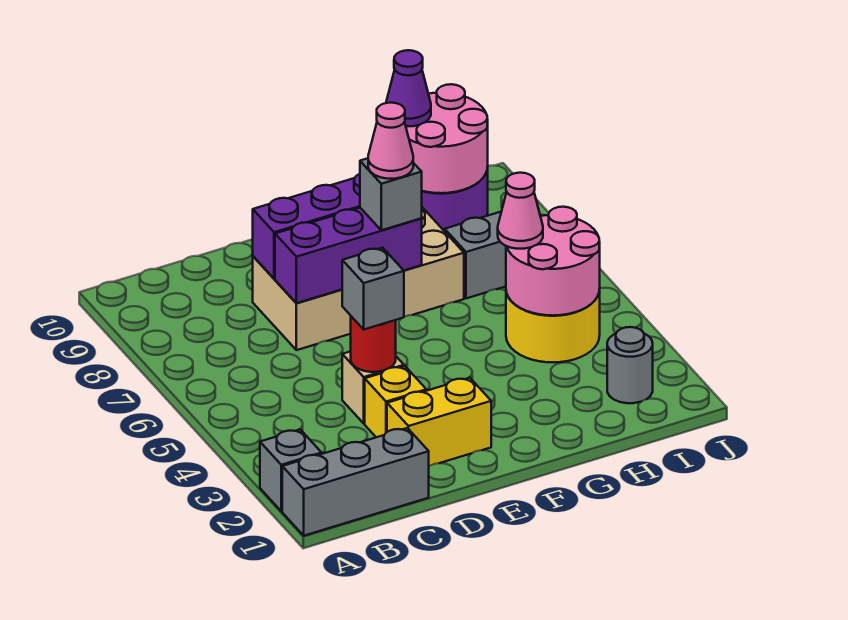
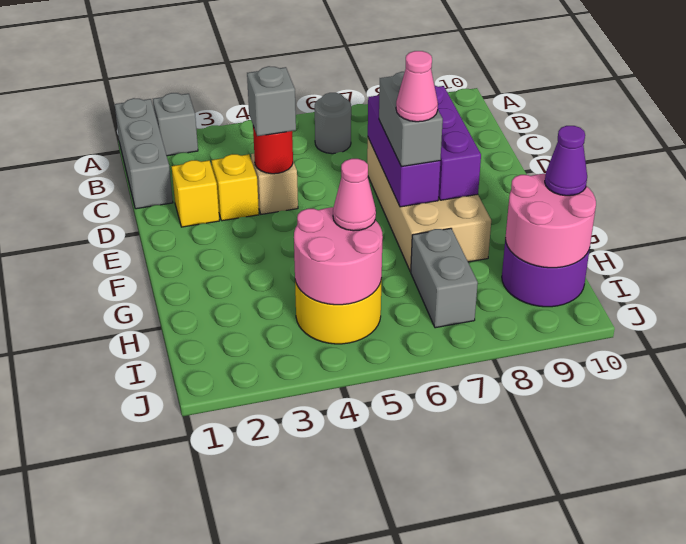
yellow brick D2:E2 level 1 -> yellow brick D2 level 1
grey brick F7 level 3 -> grey brick E7:F7 level 3
grey round brick I2 level 1 -> grey round brick B6 level 1

